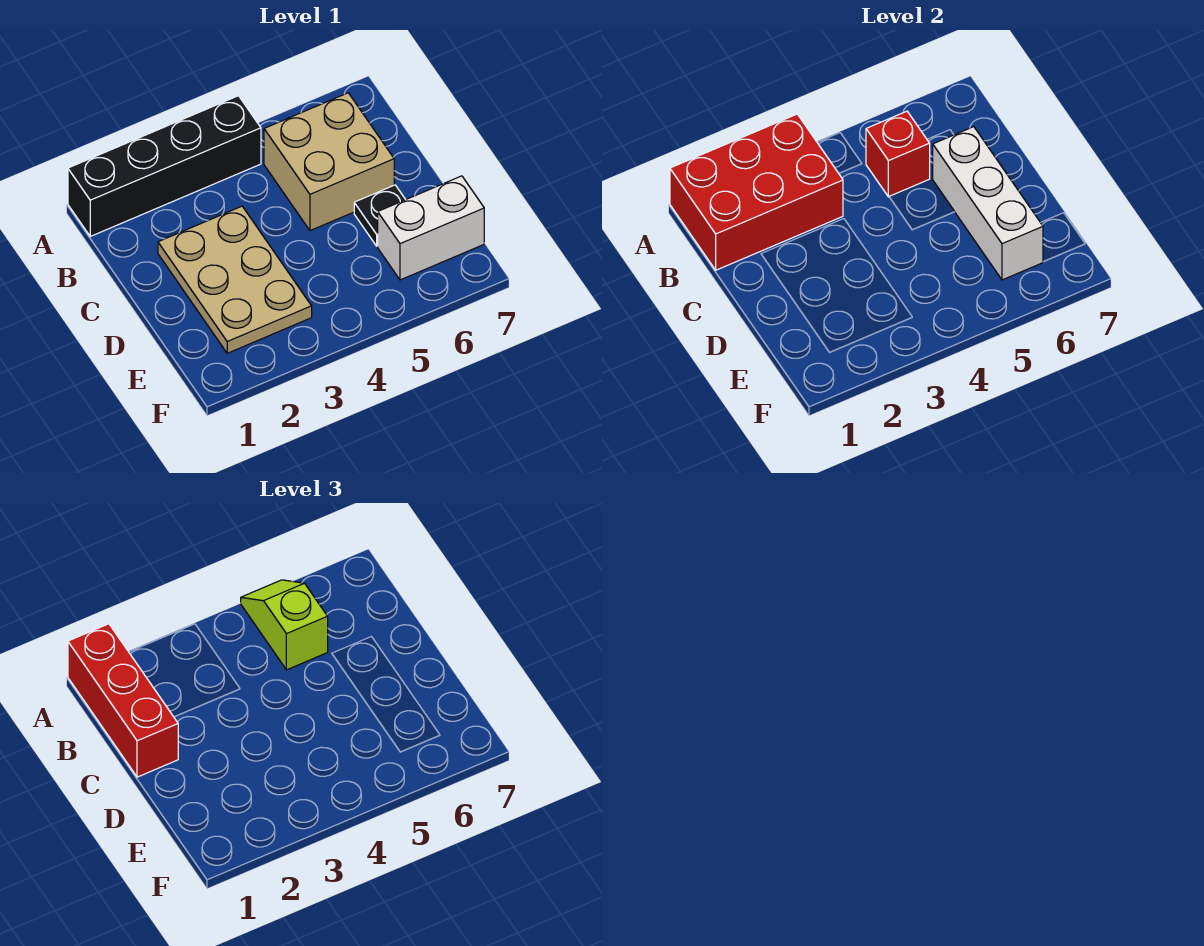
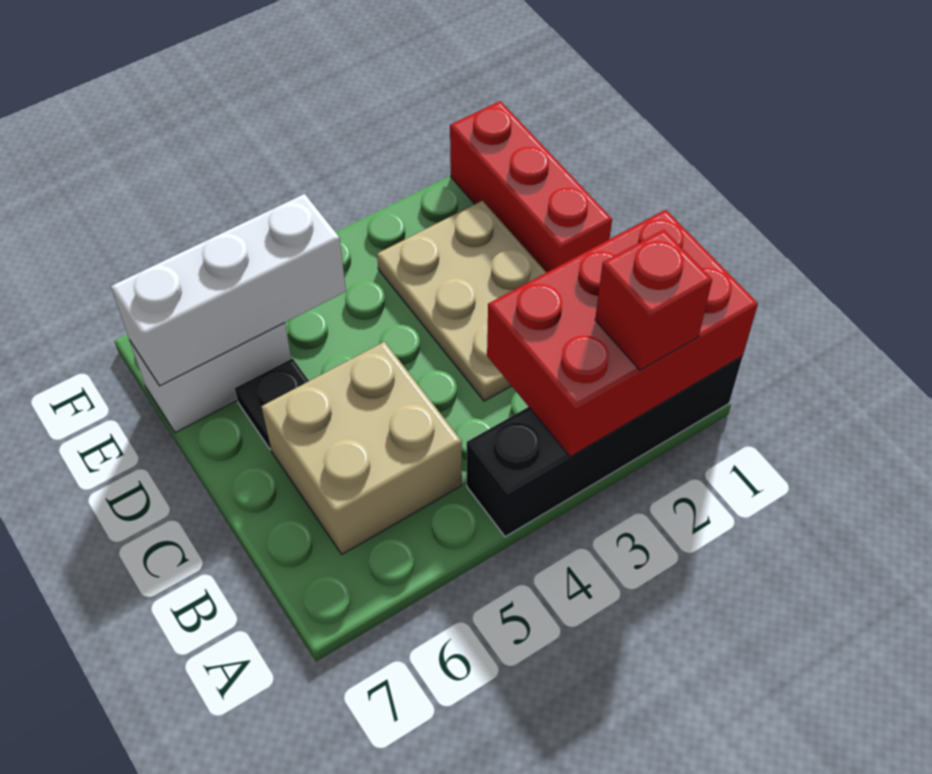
red brick A1:C1 level 3 -> red brick D1:F1 level 1
lime slope A5:B5 level 3 top B -> none
red brick B5 level 2 -> red brick A2 level 3
white brick C6:E6 level 2 -> white brick E5:E7 level 2

